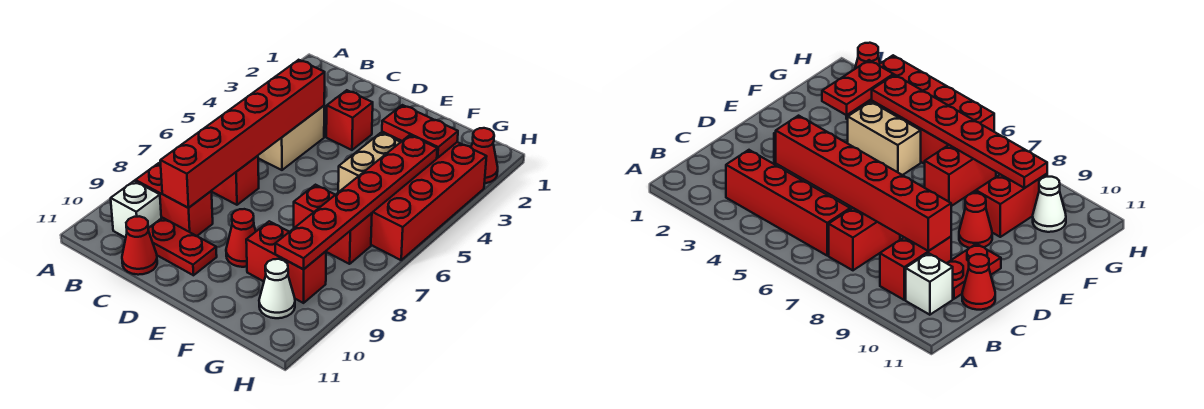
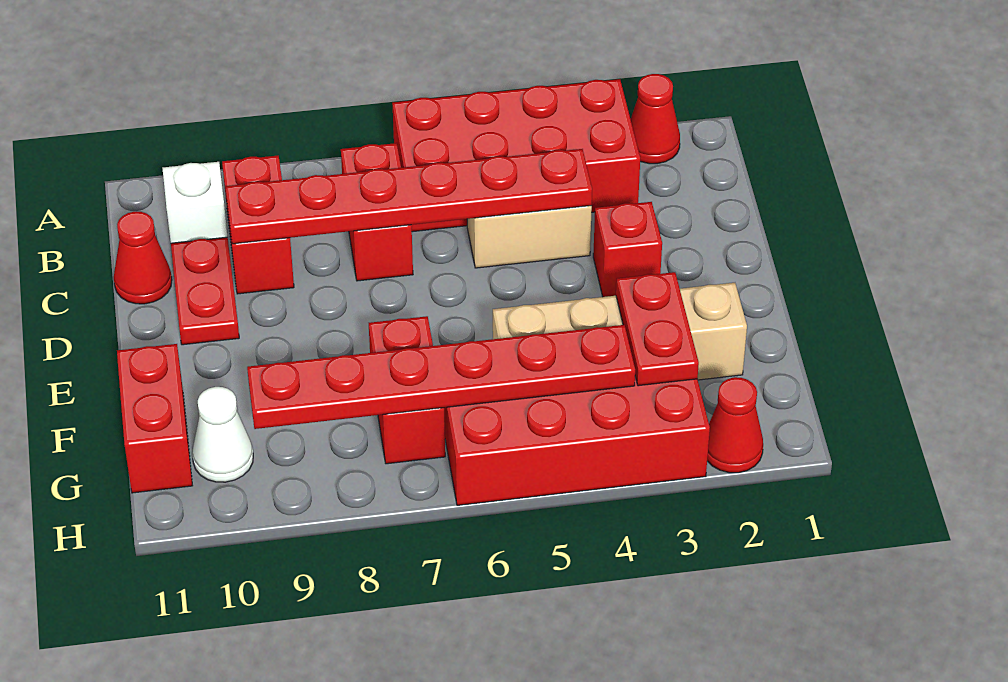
red brick B3:B6 level 1 -> red brick A3:B6 level 1
red brick C4:C9 level 2 -> red plate C4:C9 level 2
red cone E9 level 1 -> red cone A2 level 1
tan brick F4:F5 level 1 -> tan brick F2:F5 level 1
red brick F9:G9 level 1 -> red brick F11:G11 level 1

